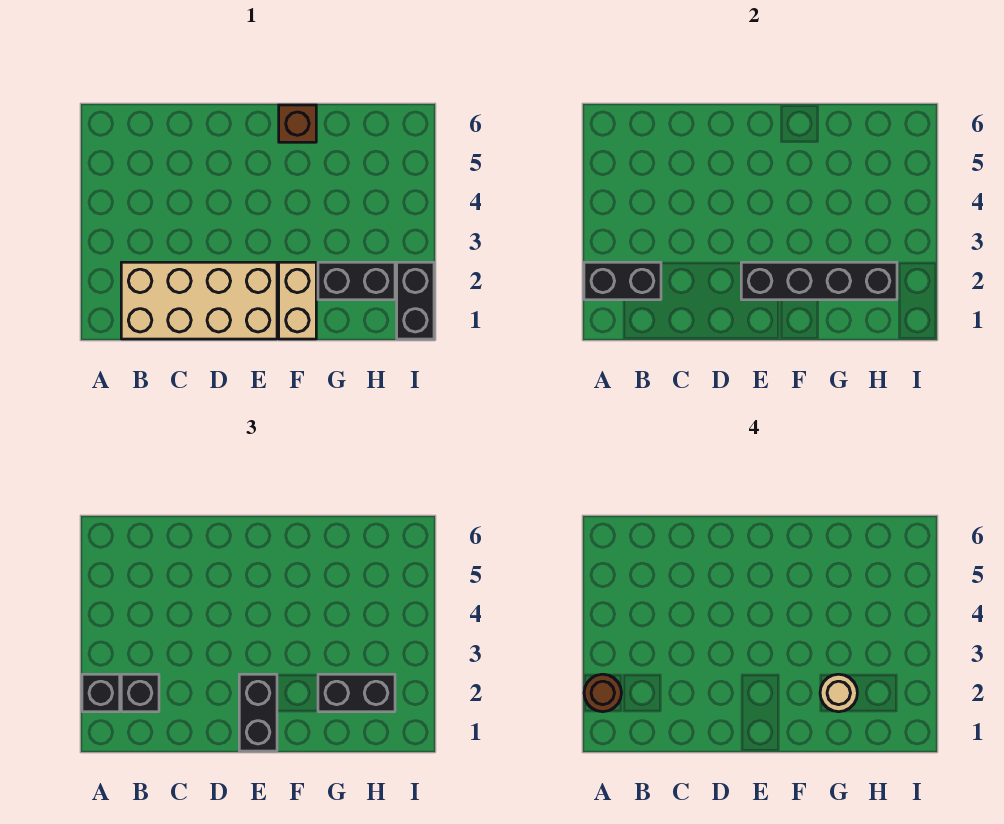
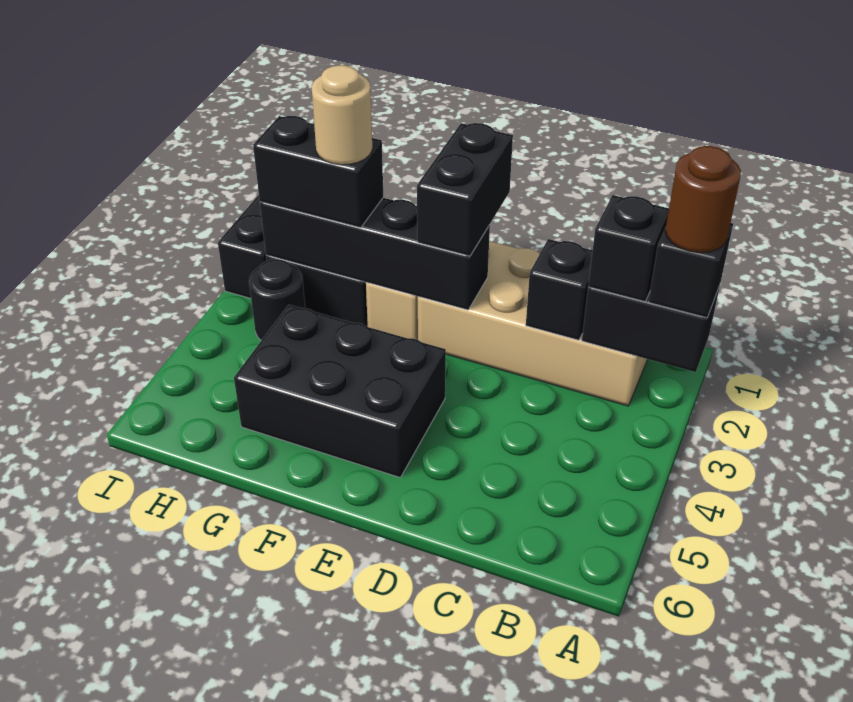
none -> black brick C2 level 2
none -> black brick E4:G5 level 1
brown brick F6 level 1 -> none
none -> black round brick H3 level 1

